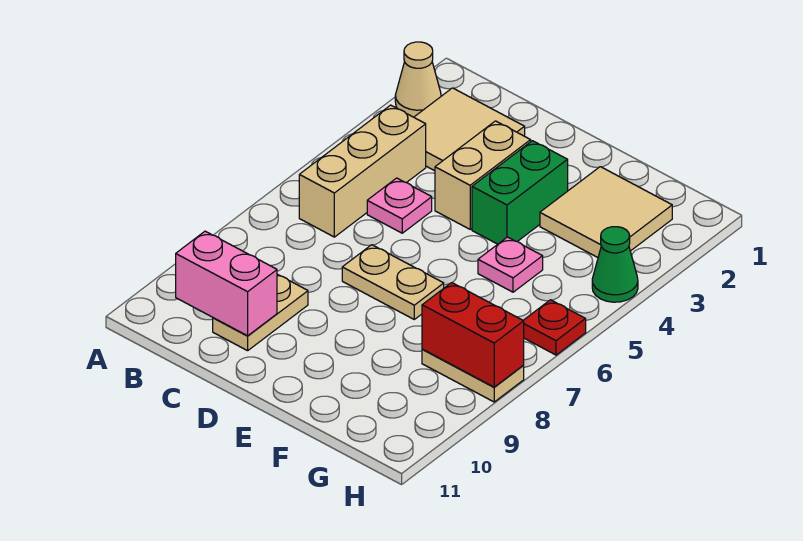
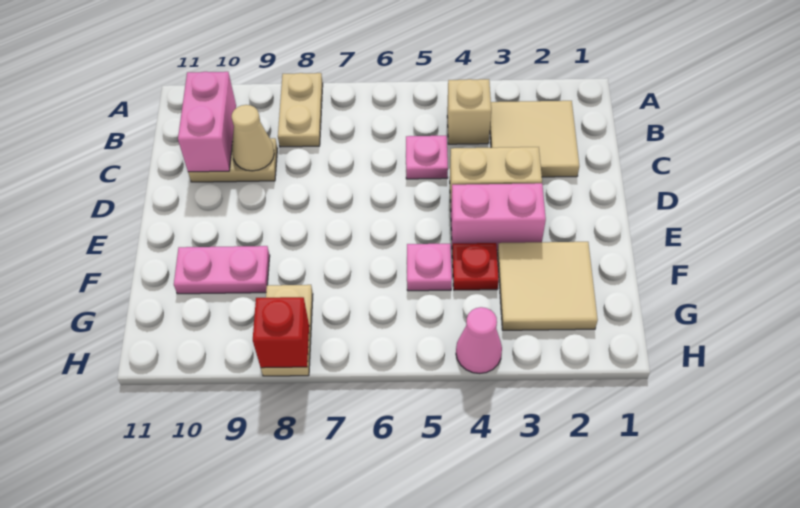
tan cone A2 level 1 -> tan cone C9 level 2
tan brick B4:B6 level 1 -> tan brick B4 level 1
tan plate D7:E7 level 1 -> tan plate A8:B8 level 1
green brick E3:E4 level 1 -> pink brick E3:E4 level 1
none -> pink plate F9:F10 level 1
red brick G8:H8 level 2 -> red brick H8 level 2
green cone H4 level 1 -> pink cone H4 level 1
red plate H6 level 1 -> red plate F4 level 1

